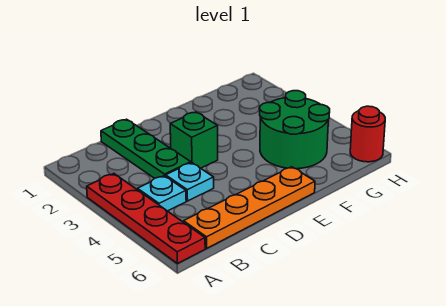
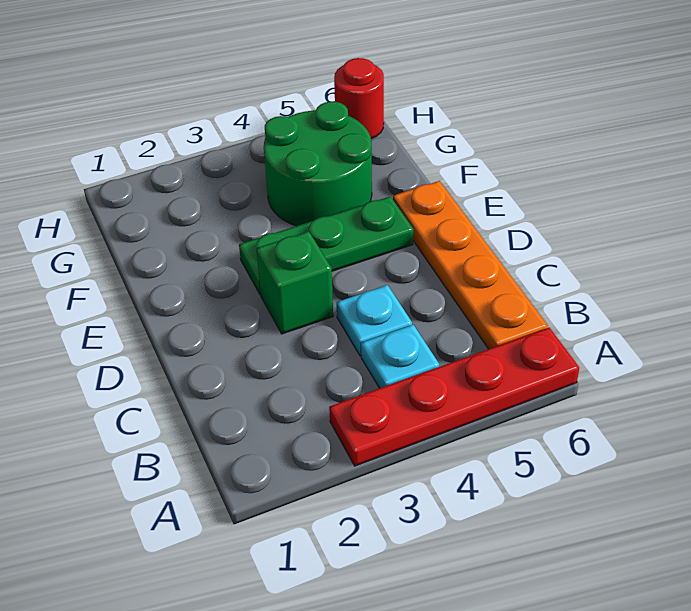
green plate C1:C3 level 1 -> green plate E3:E5 level 1

